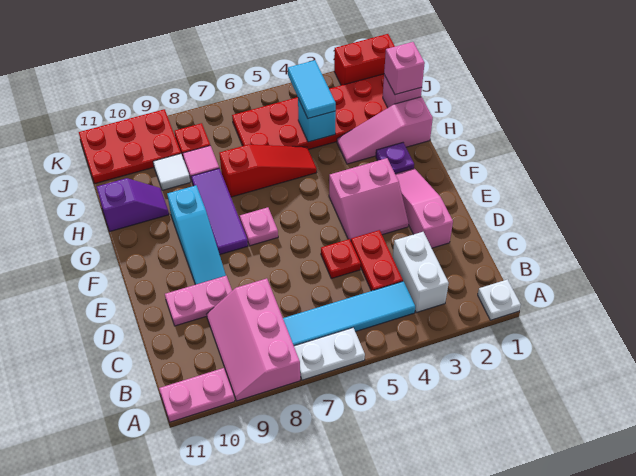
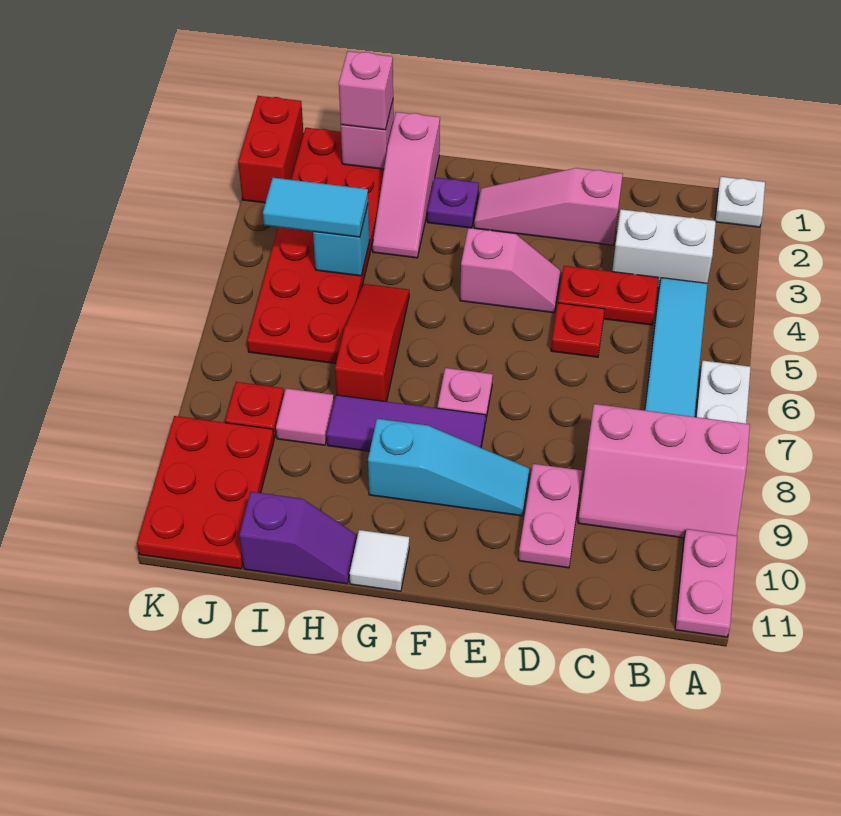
pink slope E3:F4 level 1 top F -> pink slope E4:F4 level 1 top F
purple slope H10:H11 level 1 top 11 -> purple slope H11:I11 level 1 top I
white tile I9 level 1 -> white tile G11 level 1

